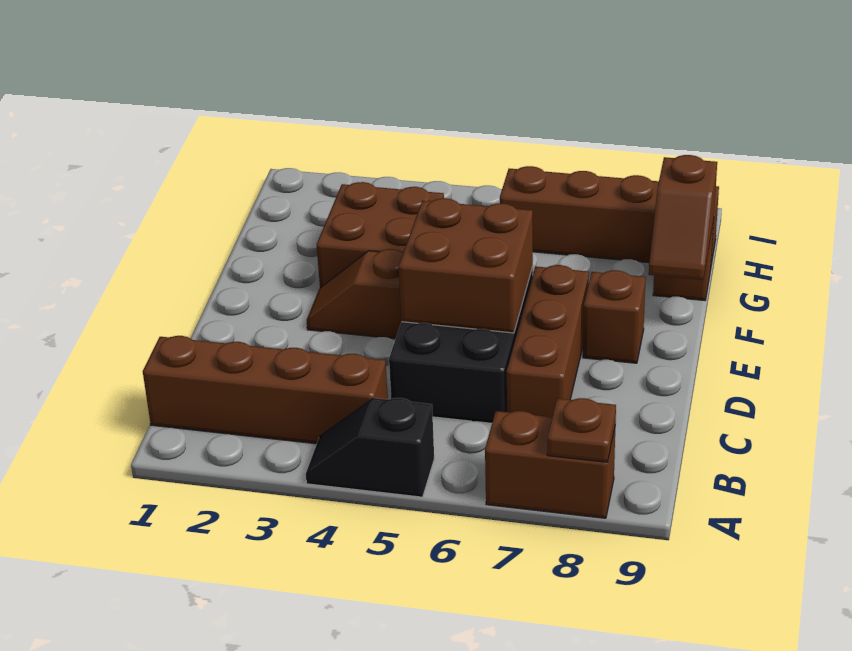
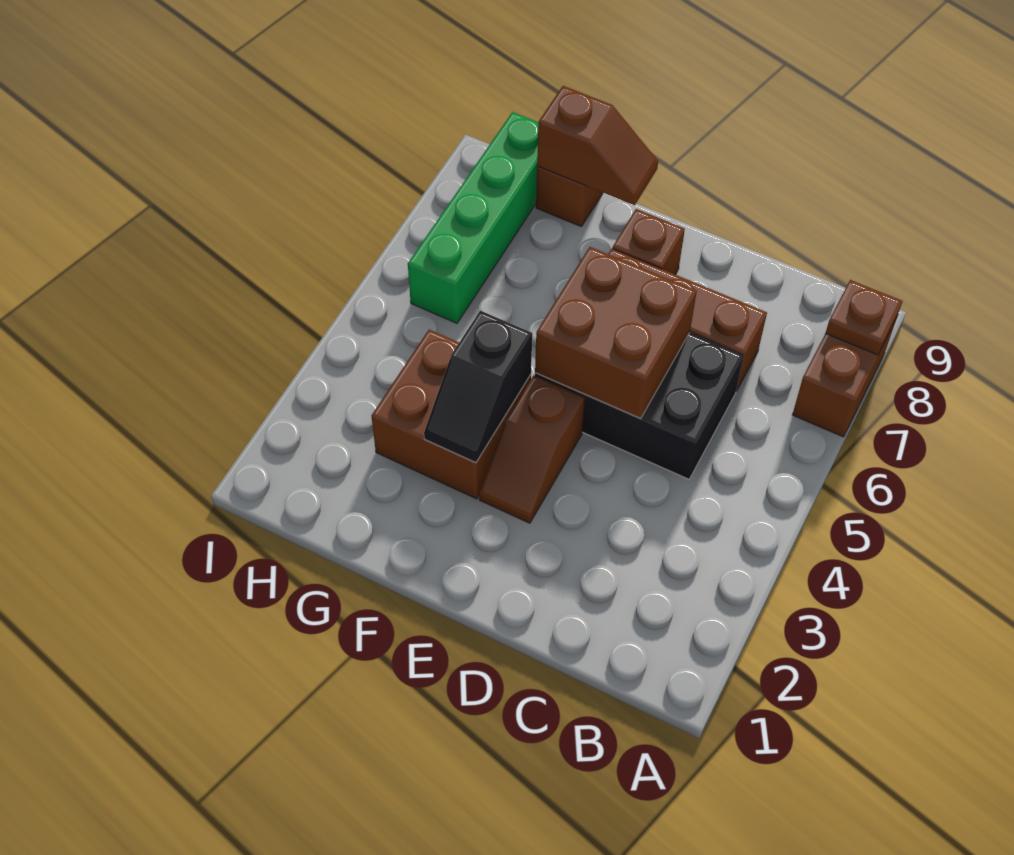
black slope A4:A5 level 1 top 5 -> black slope F3:F4 level 2 top 4
brown brick B1:B4 level 1 -> none
brown brick H6:H9 level 1 -> green brick H6:H9 level 1

